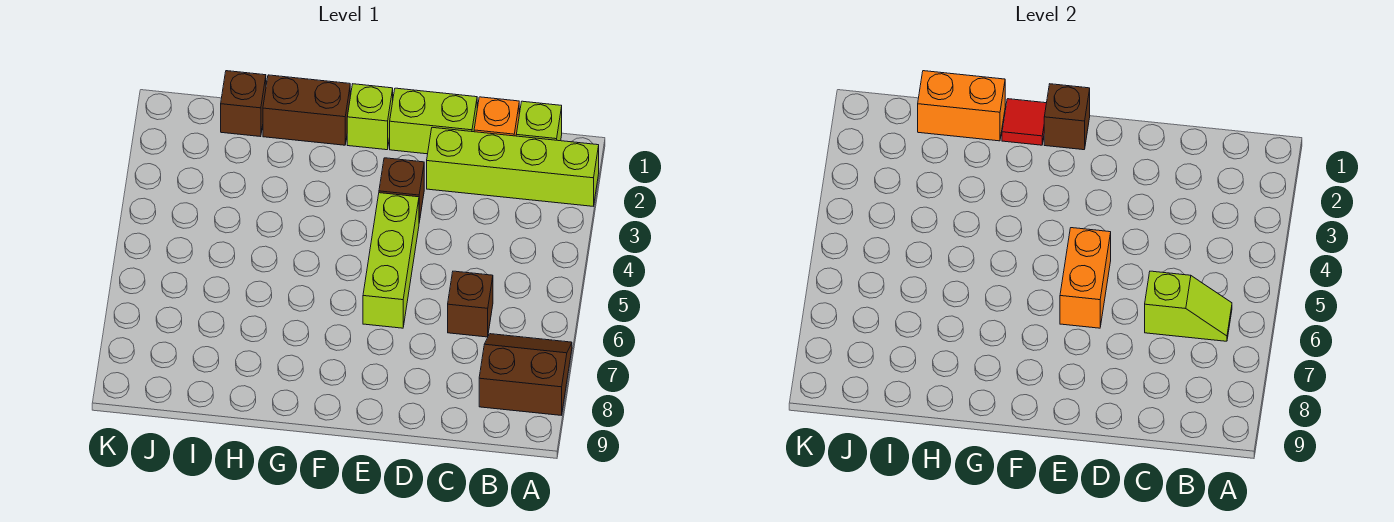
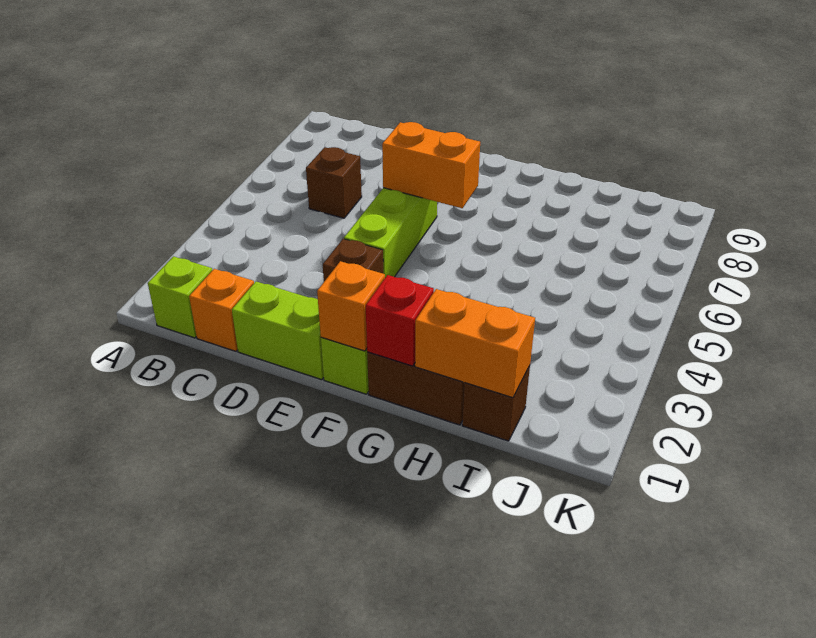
lime brick A2:D2 level 1 -> none
brown slope A7:B8 level 1 top 8 -> none
lime slope B6:C6 level 2 top C -> none
orange brick E5:E6 level 2 -> orange brick E6:F6 level 2
brown brick F1 level 2 -> orange brick F1 level 2
red tile G1 level 2 -> red brick G1 level 2

